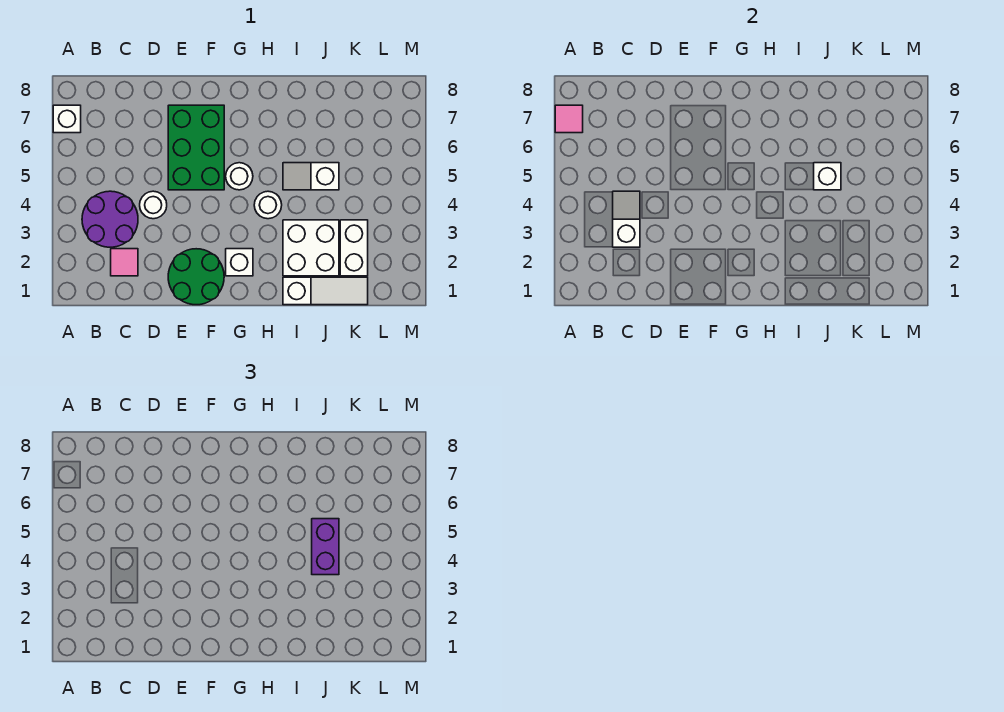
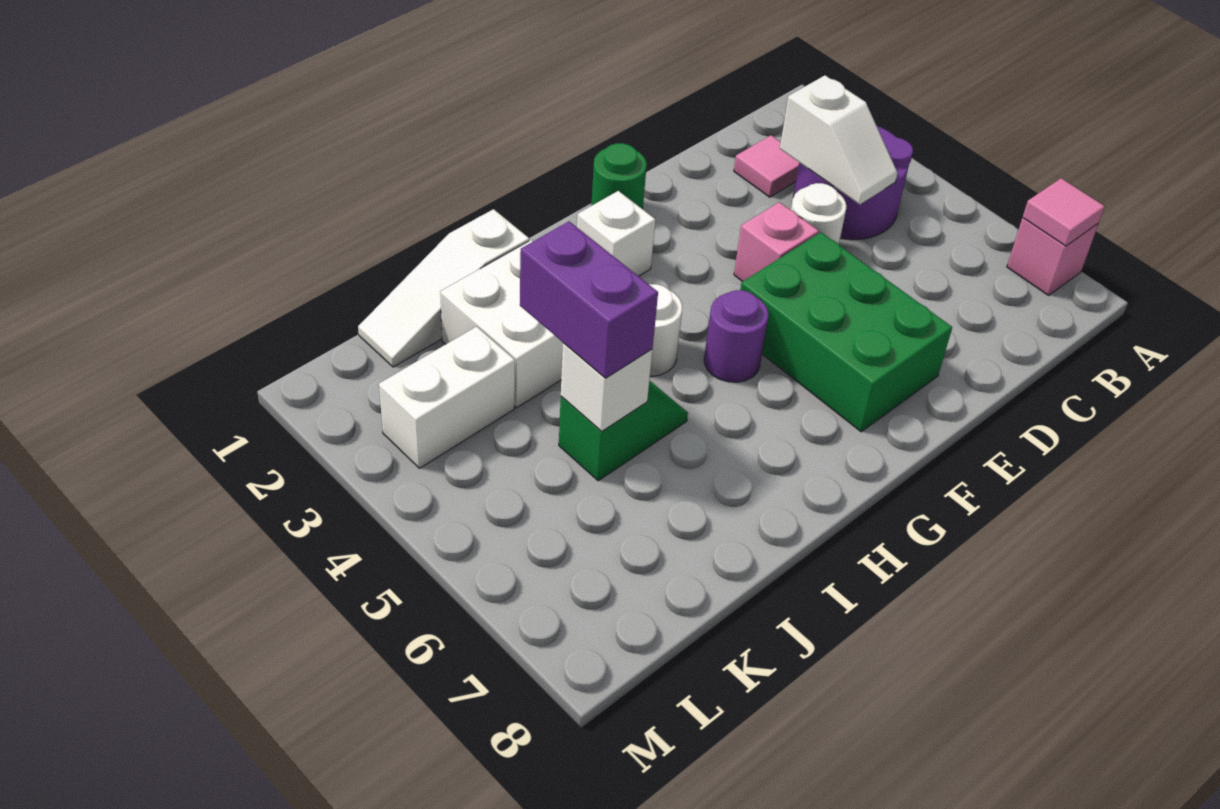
white brick A7 level 1 -> pink brick A7 level 1
green round brick E1:F2 level 1 -> green round brick F1 level 1
none -> pink brick E4 level 1
white round brick G5 level 1 -> purple round brick G5 level 1
white slope I5:J5 level 1 top J -> green slope I5:J5 level 1 top J
white brick K2:K3 level 1 -> white brick K3:L3 level 1

